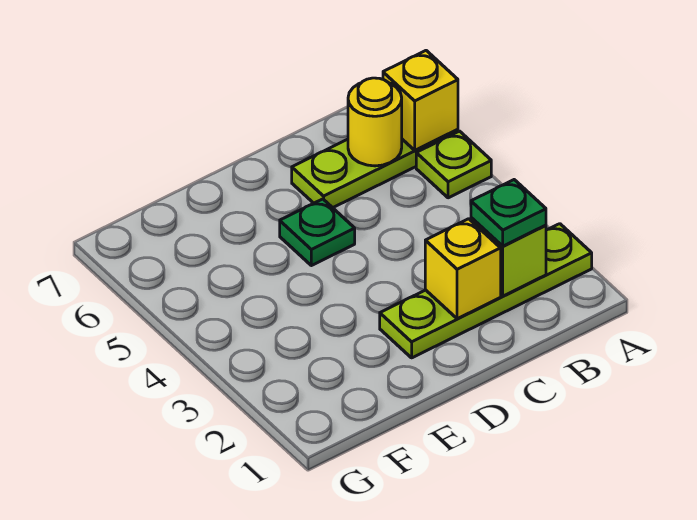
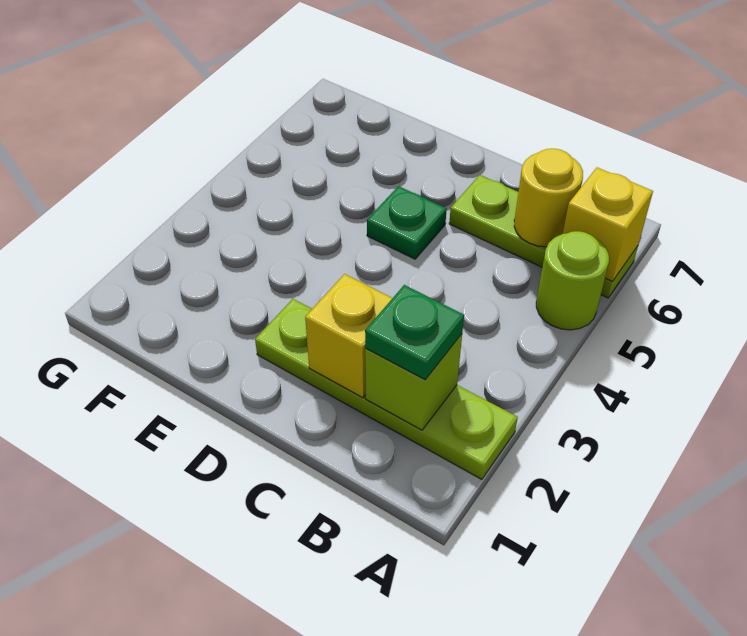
lime plate A5 level 1 -> lime round brick A5 level 1

